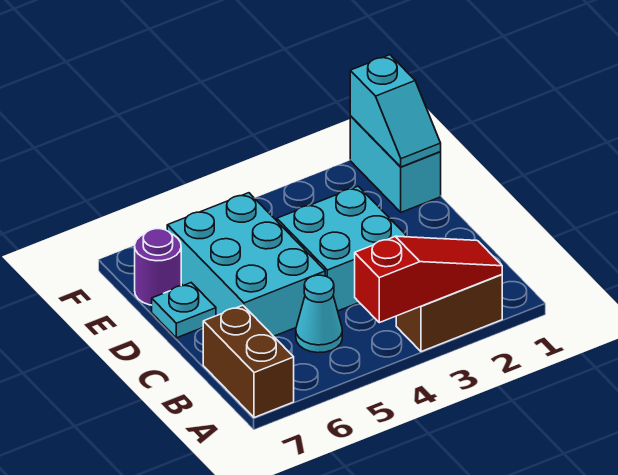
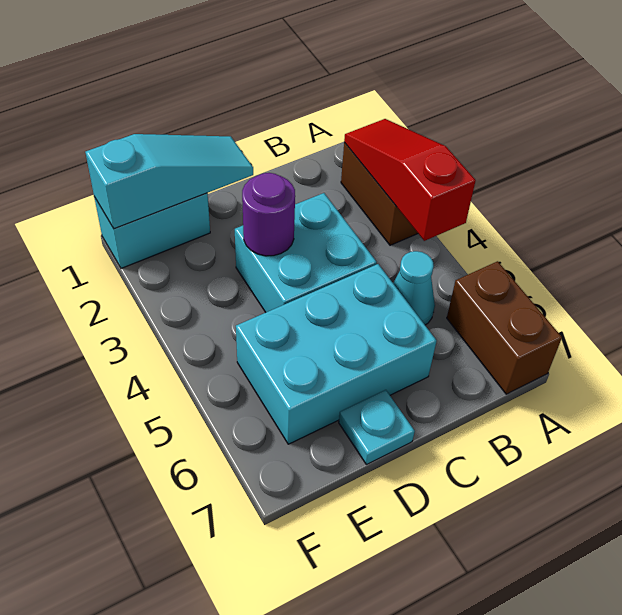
brown brick A7:B7 level 1 -> brown brick A6:A7 level 1
cyan slope E1:F1 level 2 top F -> cyan slope D1:F1 level 2 top F
purple round brick E7 level 1 -> purple round brick D3 level 2

